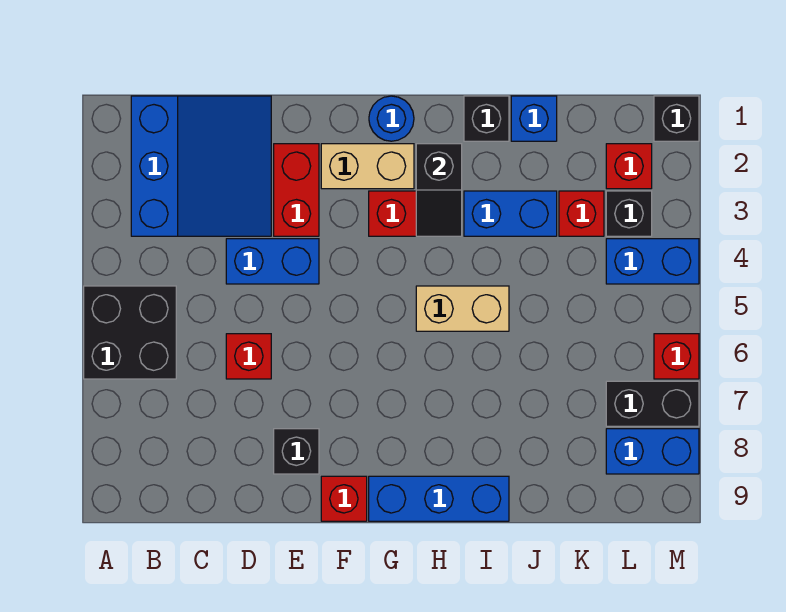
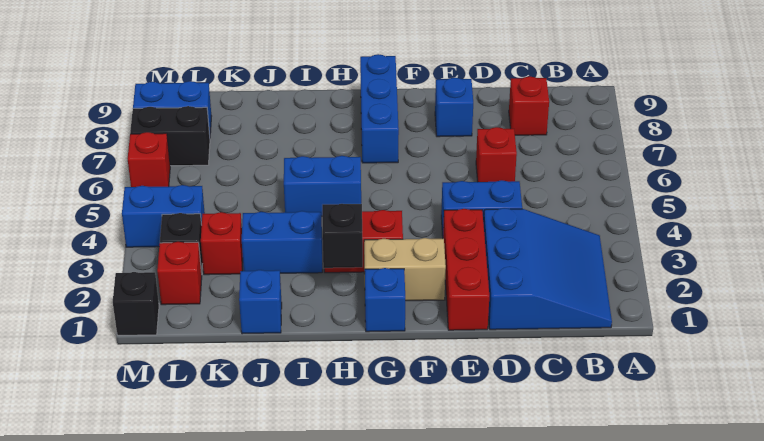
black brick A5:B6 level 1 -> none
blue slope B1:D3 level 1 top B -> blue slope B1:D3 level 1 top D
red brick E2:E3 level 1 -> red brick E1:E3 level 1
black brick E8 level 1 -> blue brick E8 level 1
red brick F9 level 1 -> red brick C8 level 1
blue round brick G1 level 1 -> blue brick G1 level 1
blue brick G9:I9 level 1 -> blue brick G7:G9 level 1
tan brick H5:I5 level 1 -> blue brick H5:I5 level 1
black brick I1 level 1 -> none

